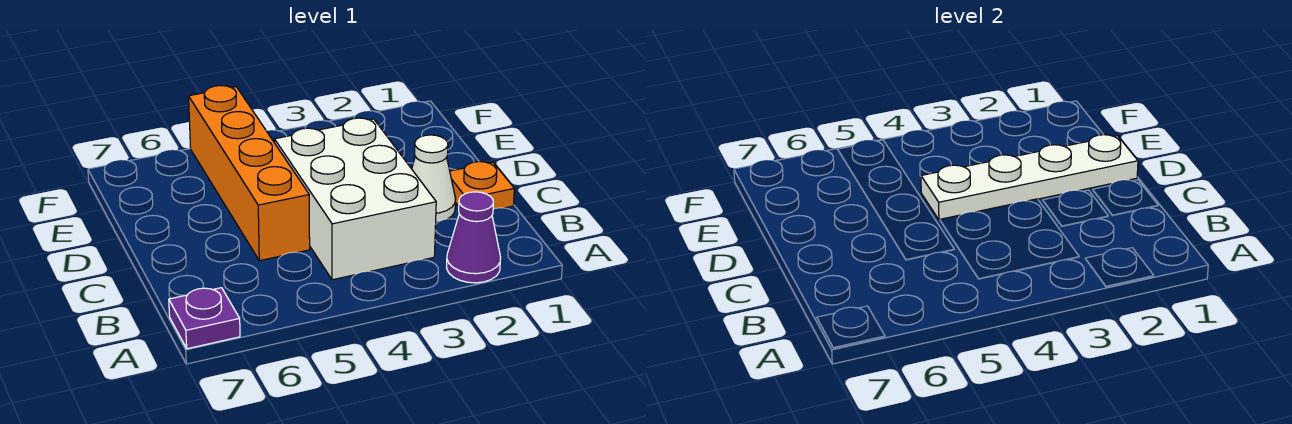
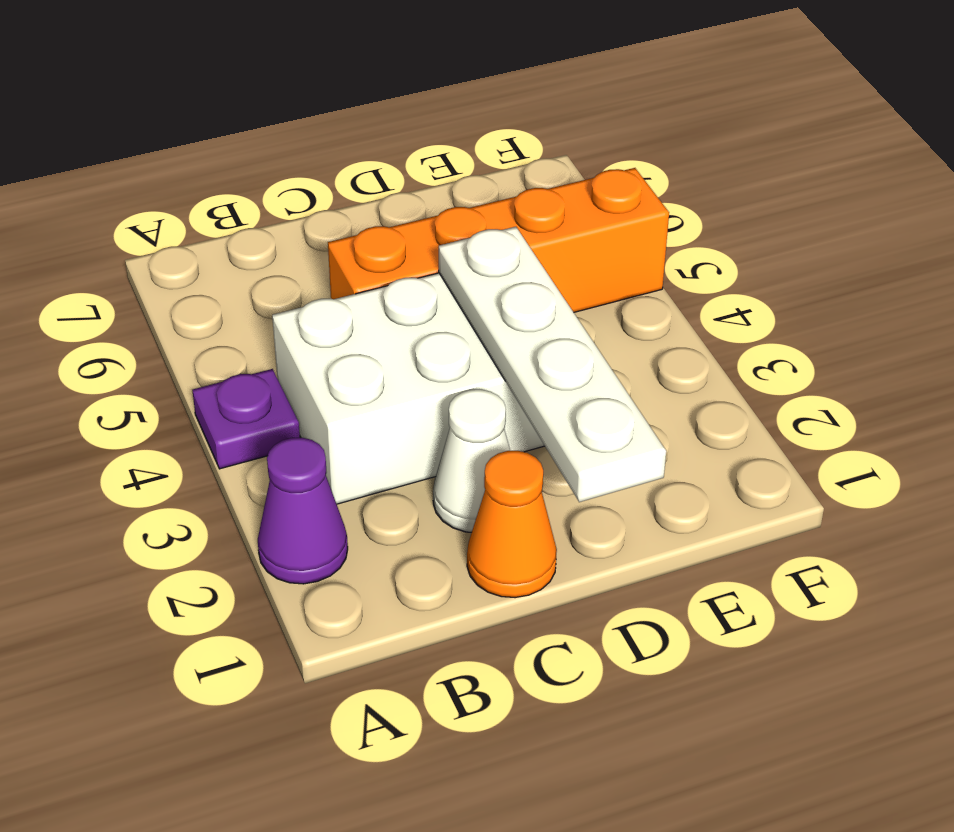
purple plate A7 level 1 -> purple plate A4 level 1
orange plate C1 level 1 -> orange cone C1 level 1

